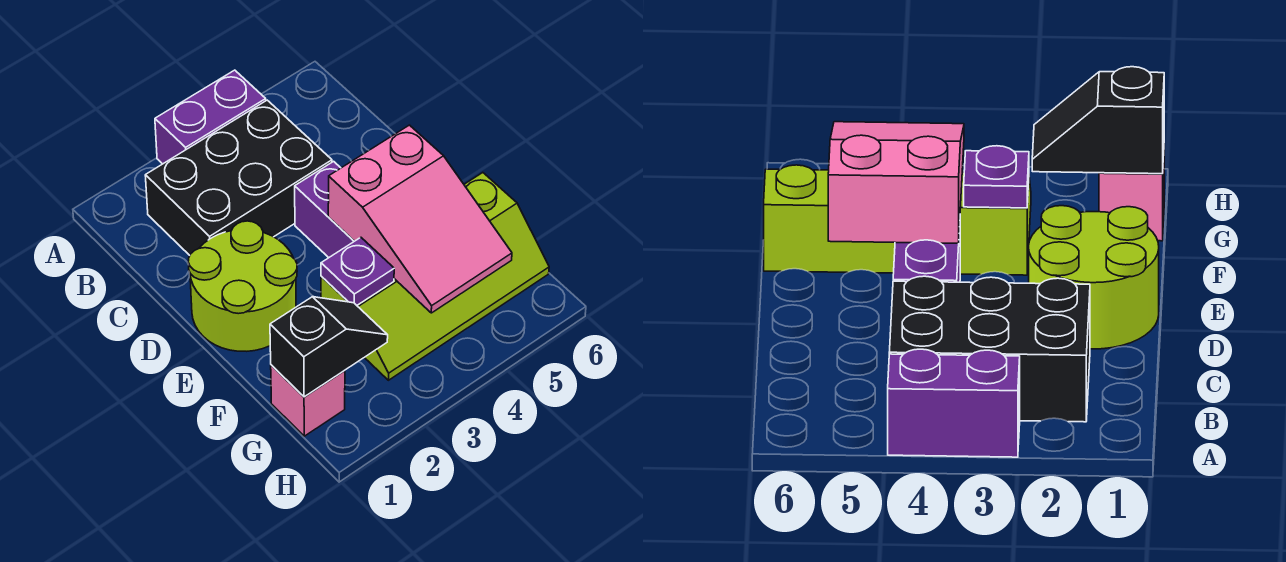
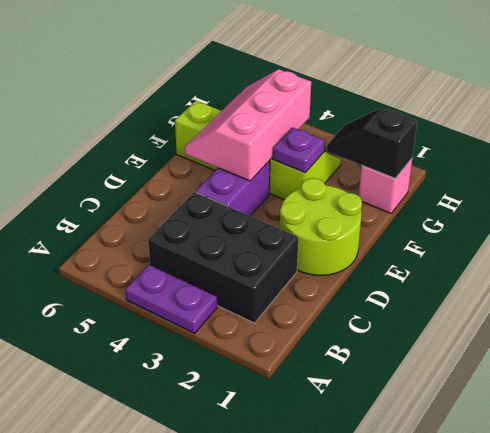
purple brick A3:A4 level 1 -> purple plate A3:A4 level 1
pink slope E4:G5 level 2 top E -> pink slope E4:G5 level 2 top 4

